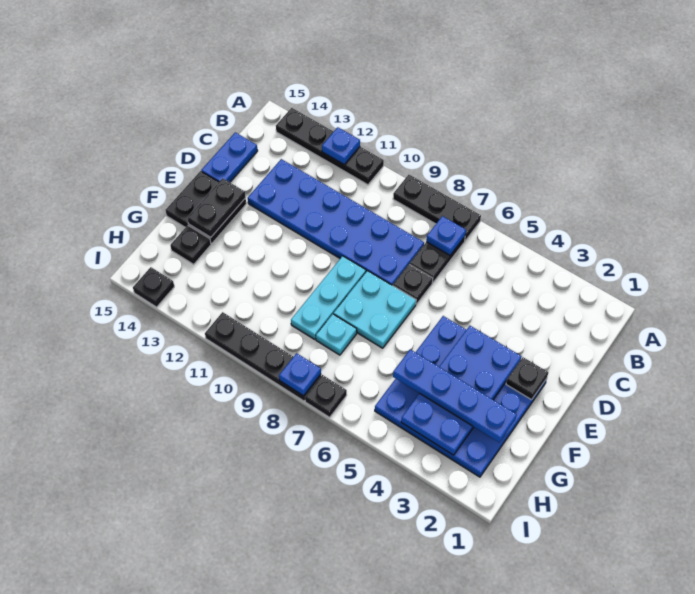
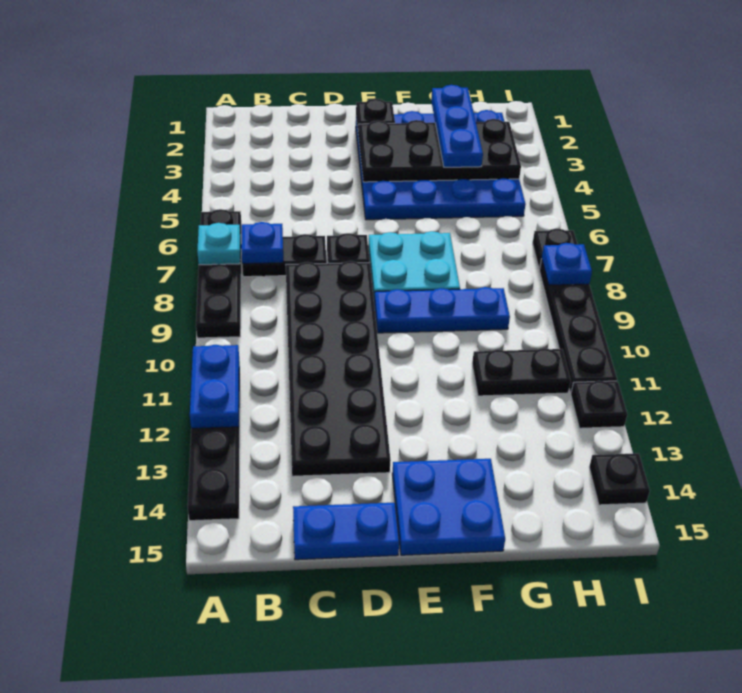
black plate A7:A9 level 1 -> black plate A6:A9 level 1
blue plate A12 level 2 -> blue plate A11:A12 level 2
blue plate C8:D13 level 1 -> black plate C8:D13 level 1
blue plate E3:H4 level 2 -> black plate E3:H4 level 2
cyan plate E9:G9 level 1 -> blue plate E9:G9 level 1
black plate E14:F15 level 1 -> blue plate E14:F15 level 1
black plate E14:F14 level 2 -> black plate G11:H11 level 1
blue plate G2:G5 level 3 -> blue plate G2:G4 level 3
cyan plate G8 level 1 -> cyan plate A7 level 2
black plate G14 level 1 -> black plate I12 level 1

